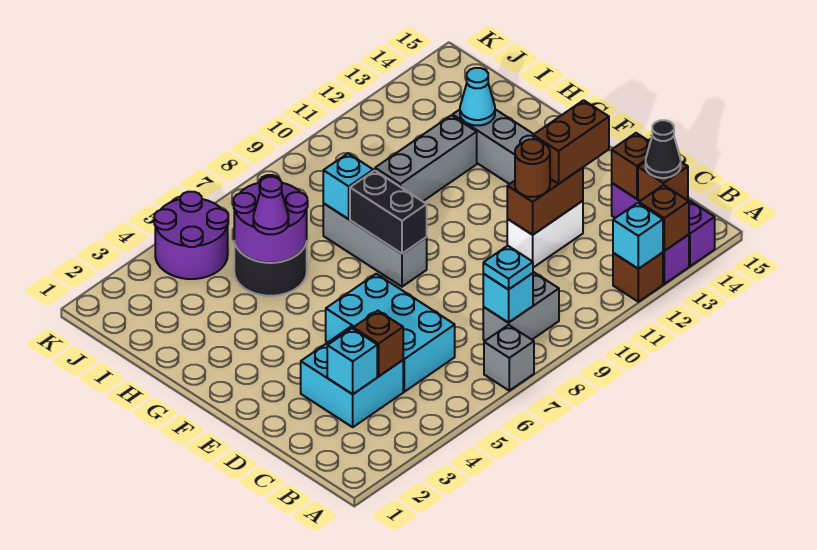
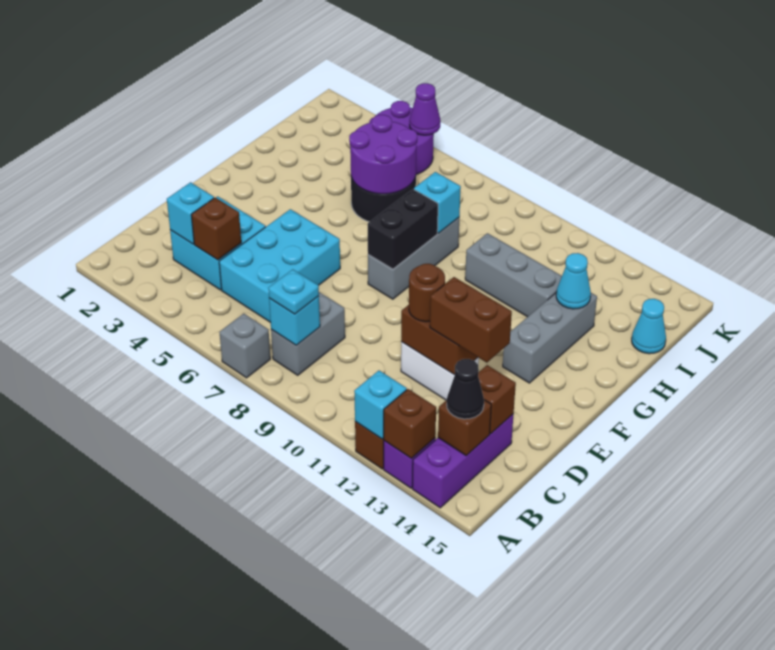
grey brick B8:B9 level 1 -> grey brick B8:C8 level 1
purple cone H5 level 3 -> purple cone K5 level 2
none -> cyan cone I15 level 1

